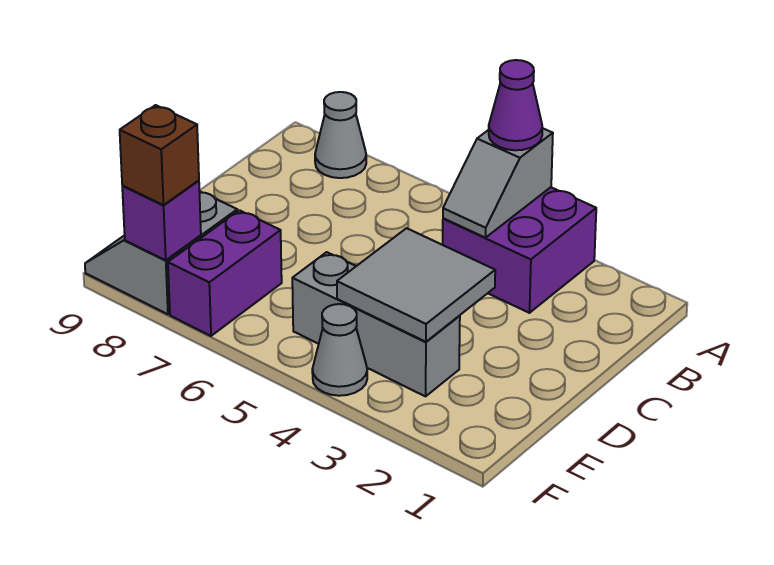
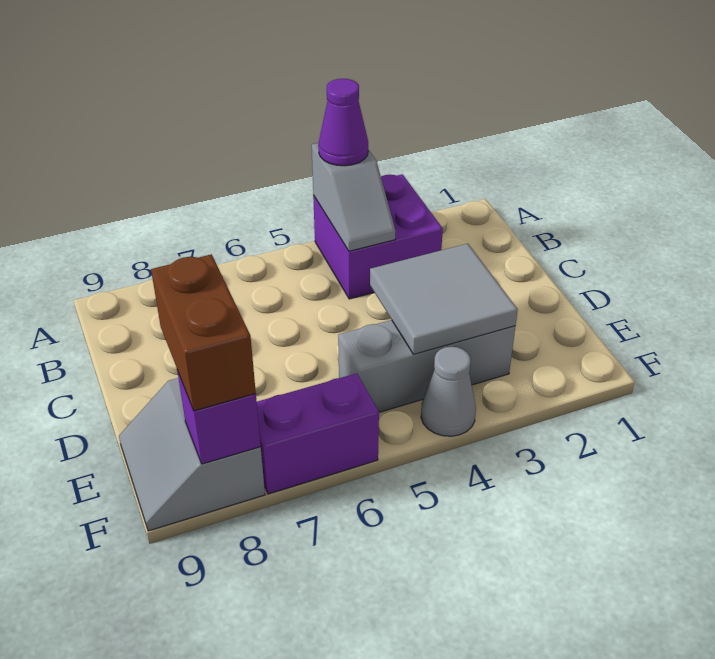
grey cone A8 level 1 -> none
purple brick E7:F7 level 1 -> purple brick F6:F7 level 1
brown brick F8 level 3 -> brown brick E8:F8 level 3

